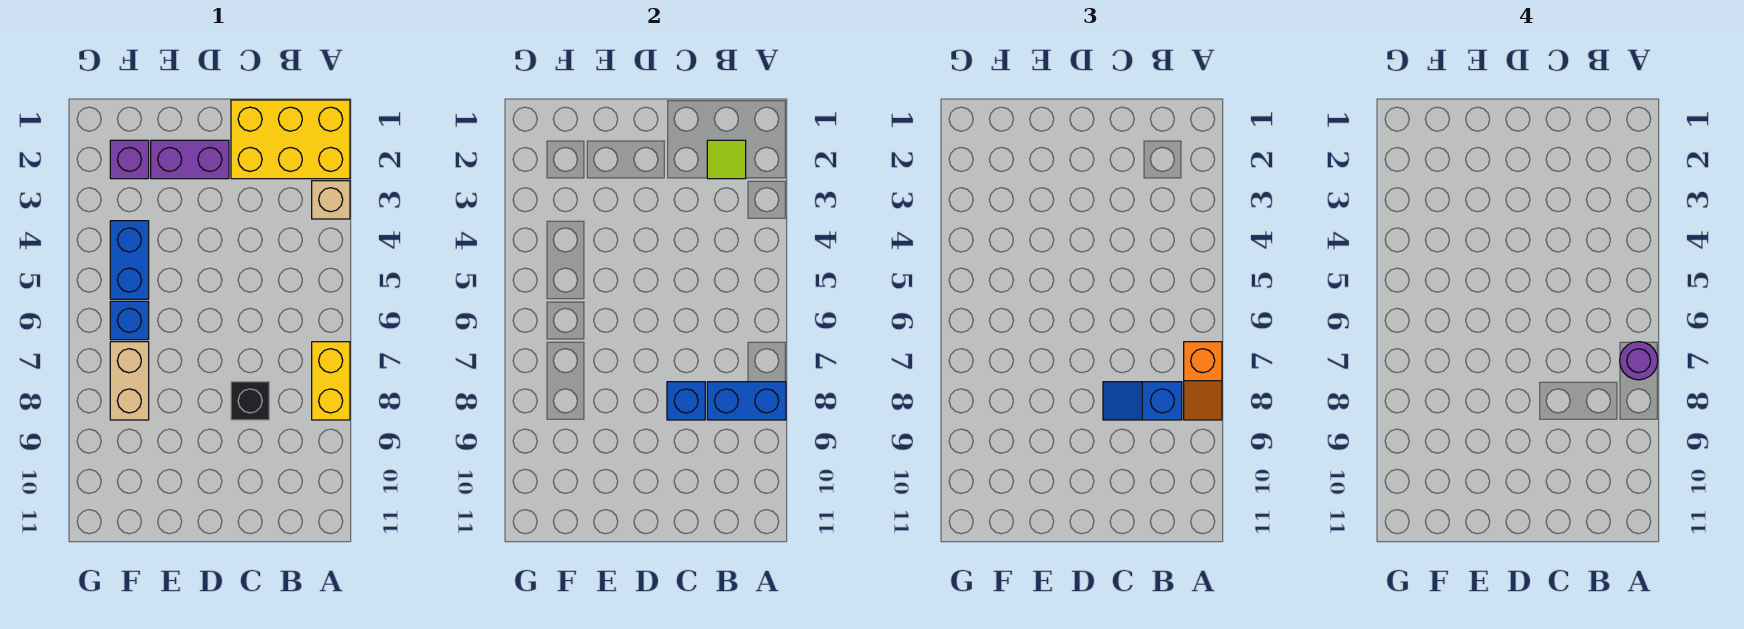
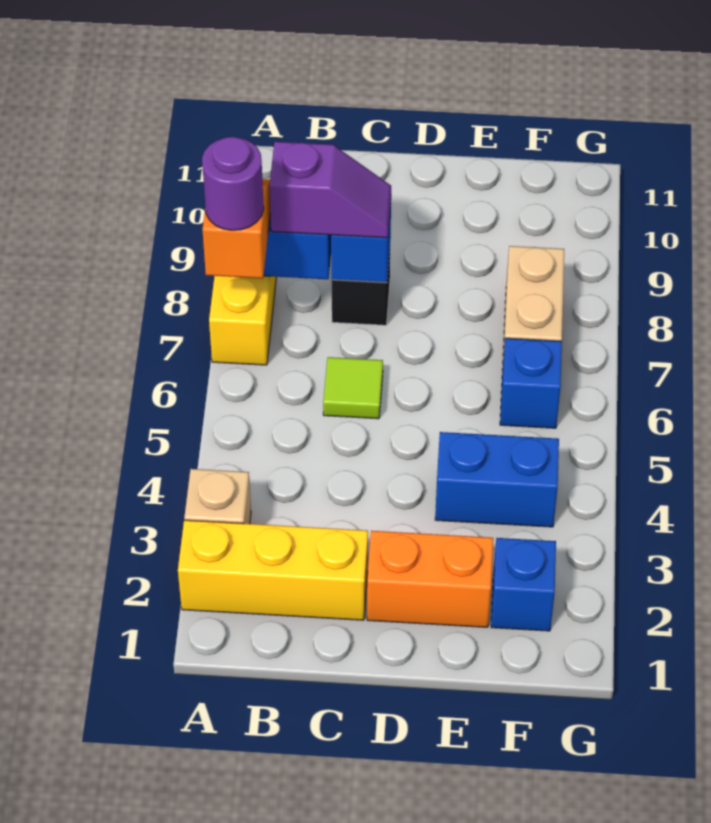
yellow brick A1:C2 level 1 -> yellow brick A2:C2 level 1
lime tile B2 level 2 -> lime tile C6 level 1
blue slope B8:C8 level 3 top B -> purple slope B8:C8 level 3 top B
purple brick D2:E2 level 1 -> orange brick D2:E2 level 1
purple brick F2 level 1 -> blue brick F2 level 1
blue brick F4:F5 level 1 -> blue brick E4:F4 level 1

